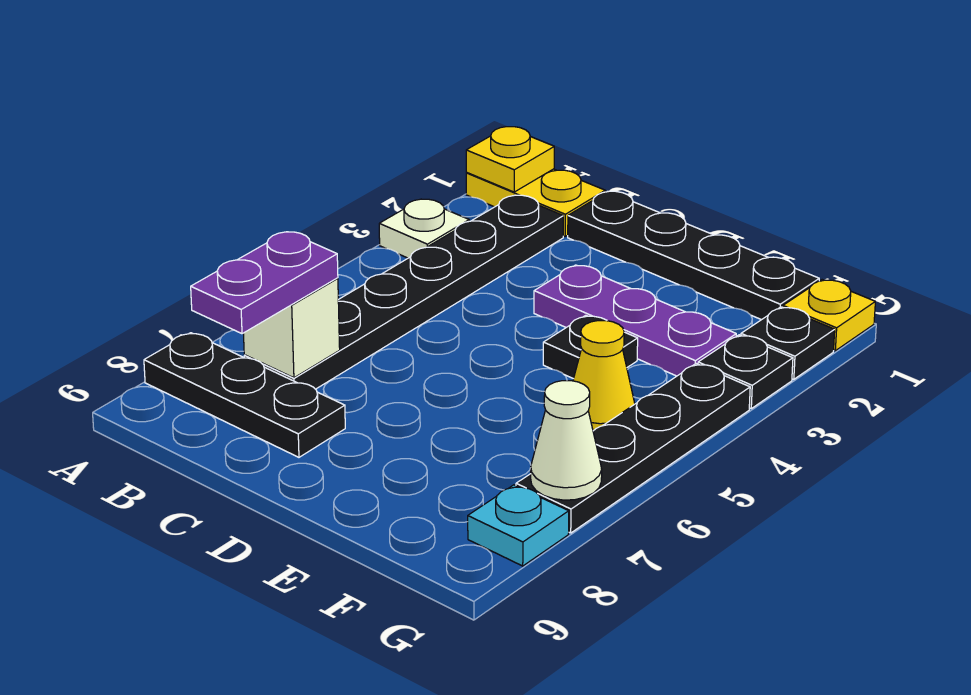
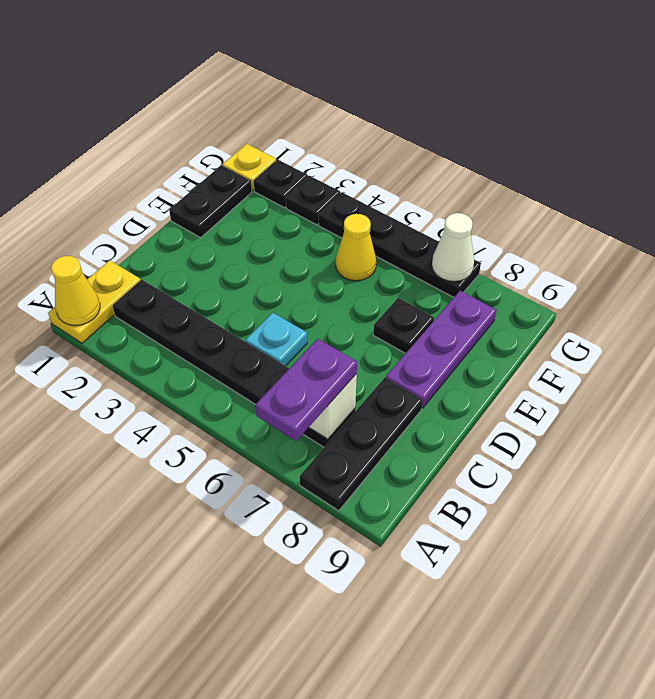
yellow plate A1 level 2 -> yellow cone A1 level 2
white plate A3 level 1 -> none
purple plate B7:B8 level 3 -> purple plate A7:B7 level 3
black plate C1:F1 level 1 -> black plate E1:F1 level 1
purple plate D3:F3 level 1 -> purple plate D8:F8 level 1
black plate E4 level 1 -> black plate E7 level 1
cyan plate G8 level 1 -> cyan plate C5 level 1

